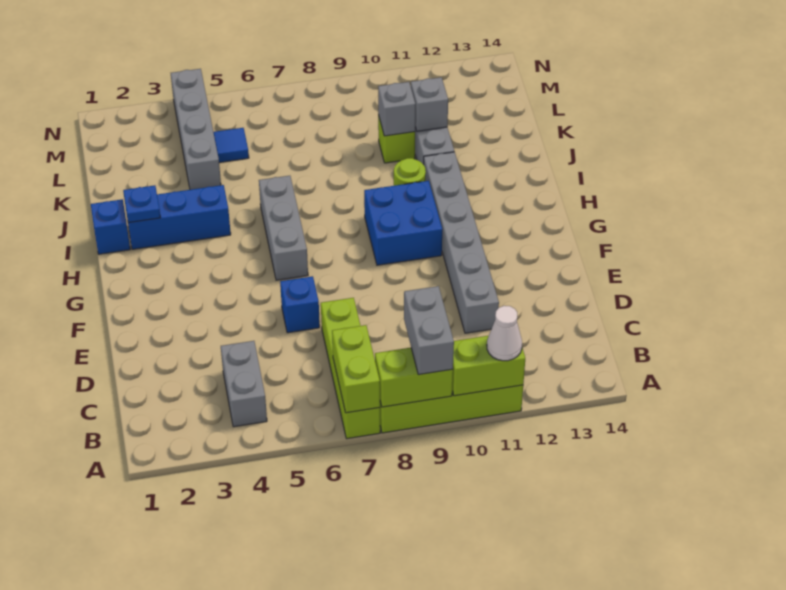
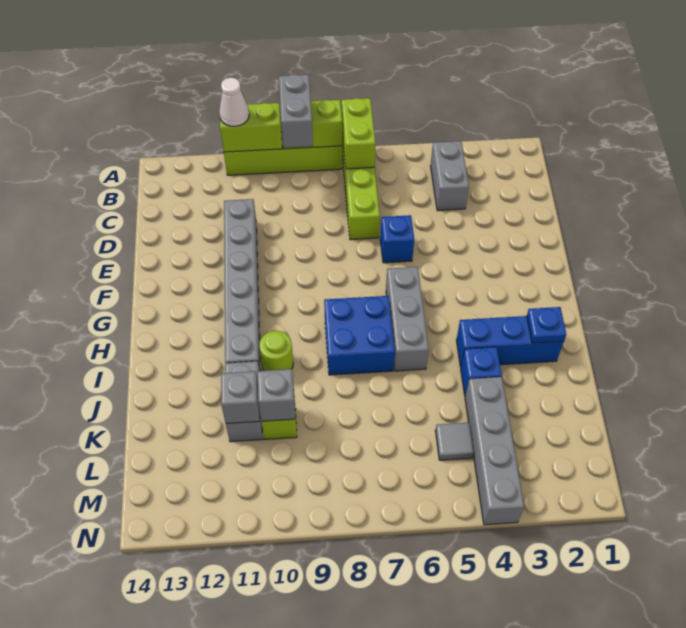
blue brick G9:H10 level 1 -> blue brick H7:I8 level 1
blue brick I1 level 1 -> blue brick J4 level 1
blue tile L5 level 1 -> grey tile L5 level 1

